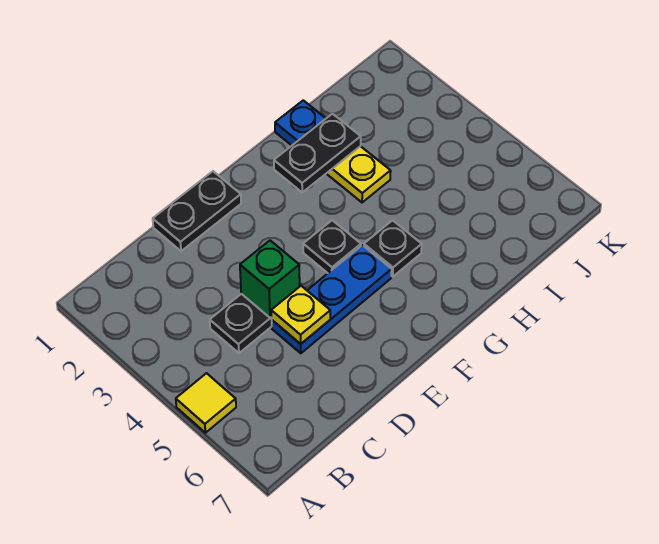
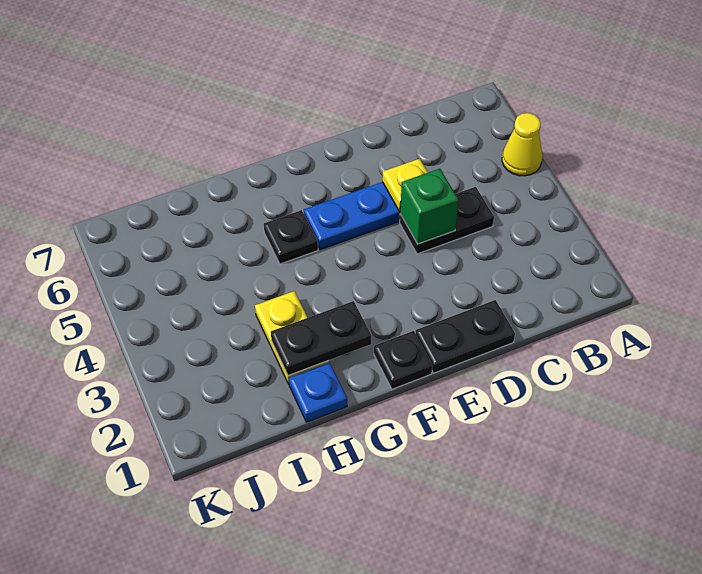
yellow tile A5 level 1 -> yellow cone A5 level 1
black plate F4 level 1 -> black plate F1 level 1

